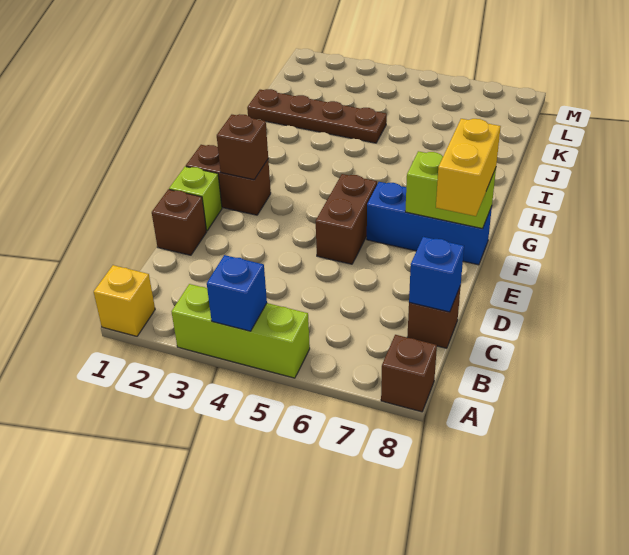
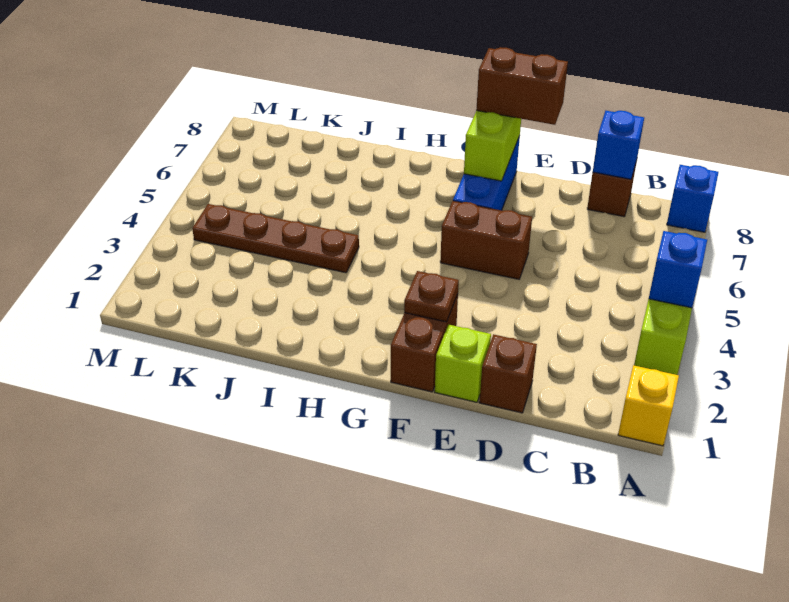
brown brick A8 level 1 -> blue brick A8 level 1
yellow brick E8:F8 level 3 -> brown brick E8:F8 level 3
brown brick F2 level 2 -> brown plate F2 level 2
brown plate J1:J4 level 1 -> brown plate I4:L4 level 1

